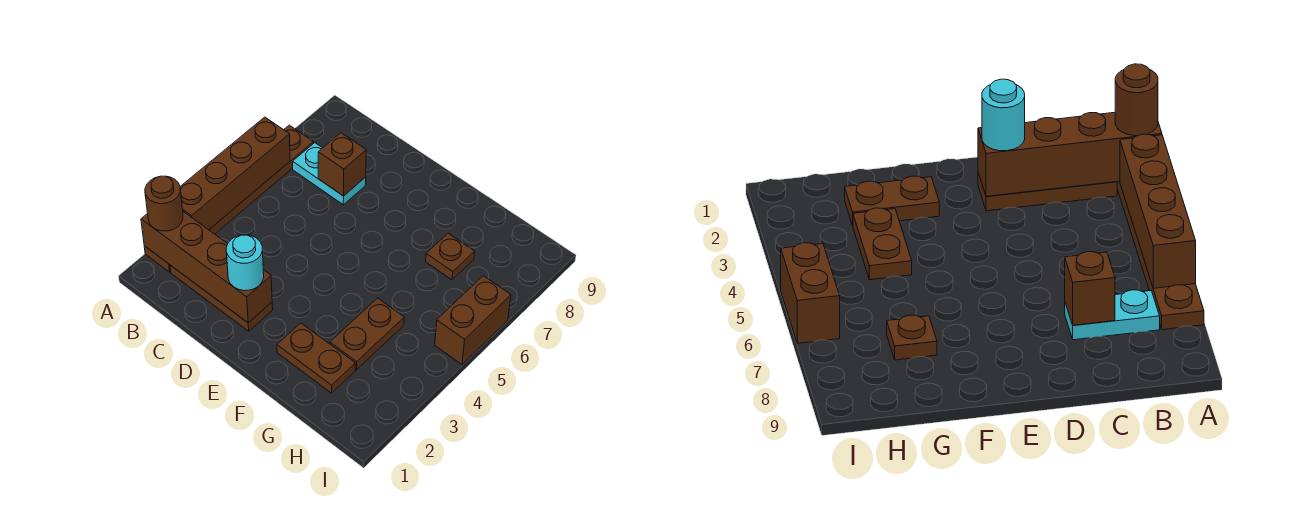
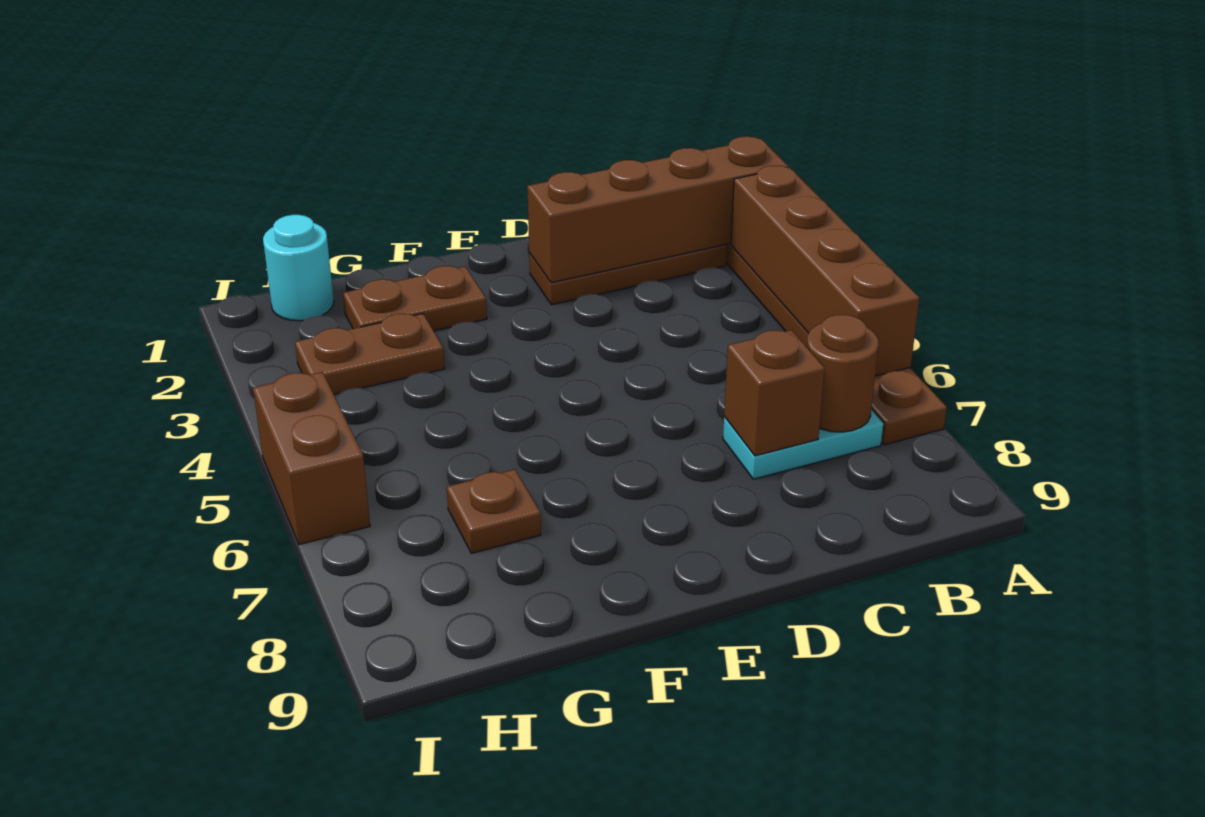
brown round brick A2 level 3 -> brown round brick B7 level 2
cyan round brick D2 level 3 -> cyan round brick H1 level 1
brown plate G3:G4 level 1 -> brown plate G3:H3 level 1

